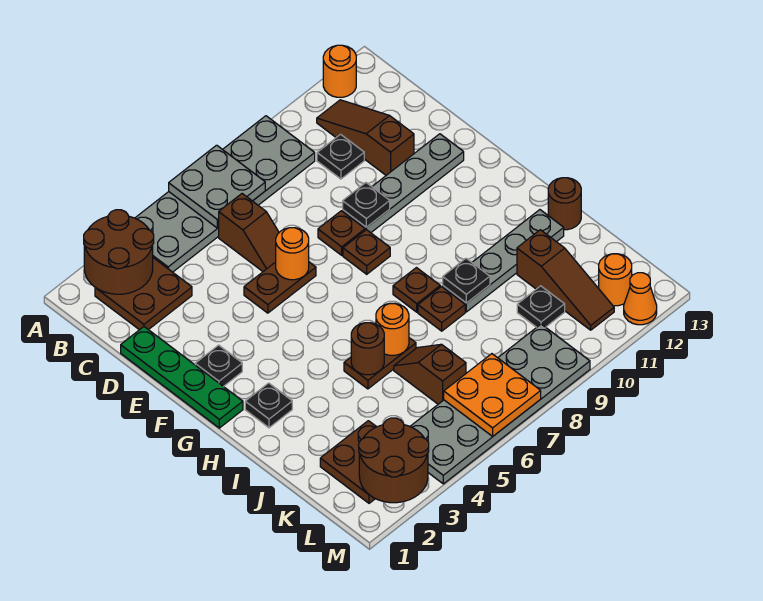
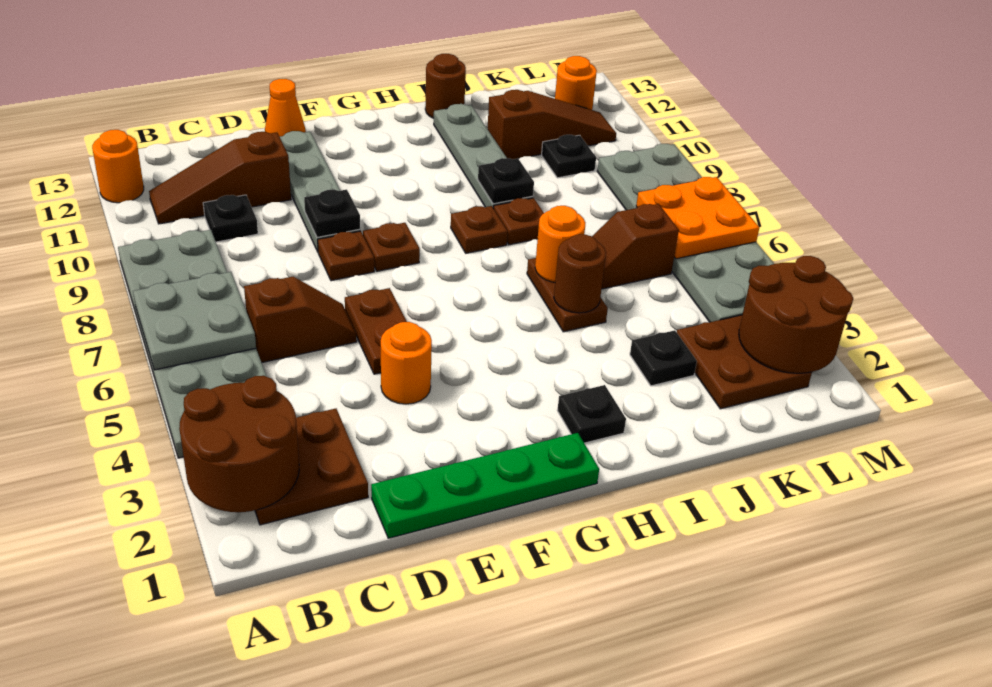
orange round brick E6 level 2 -> orange round brick E4 level 1
black plate F2 level 1 -> black plate J3 level 1
orange cone M12 level 1 -> orange cone E13 level 1

